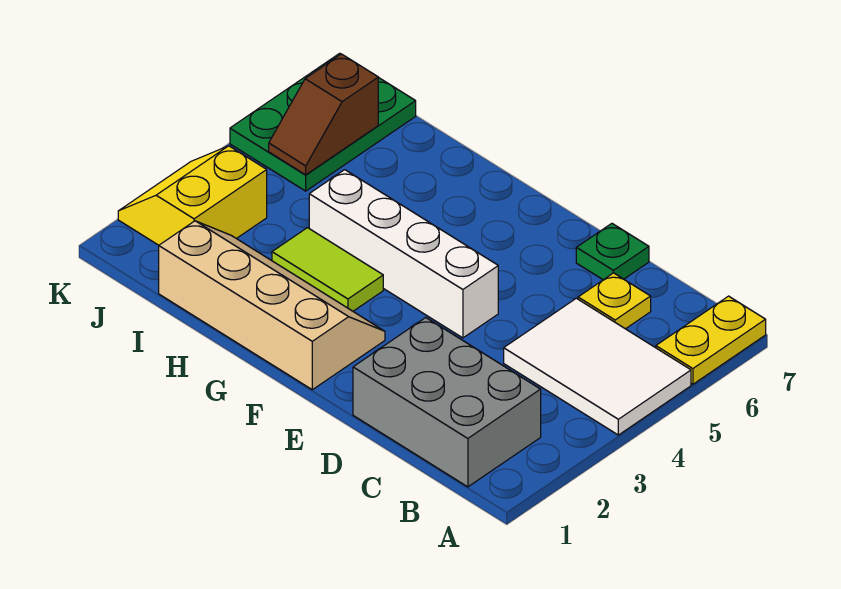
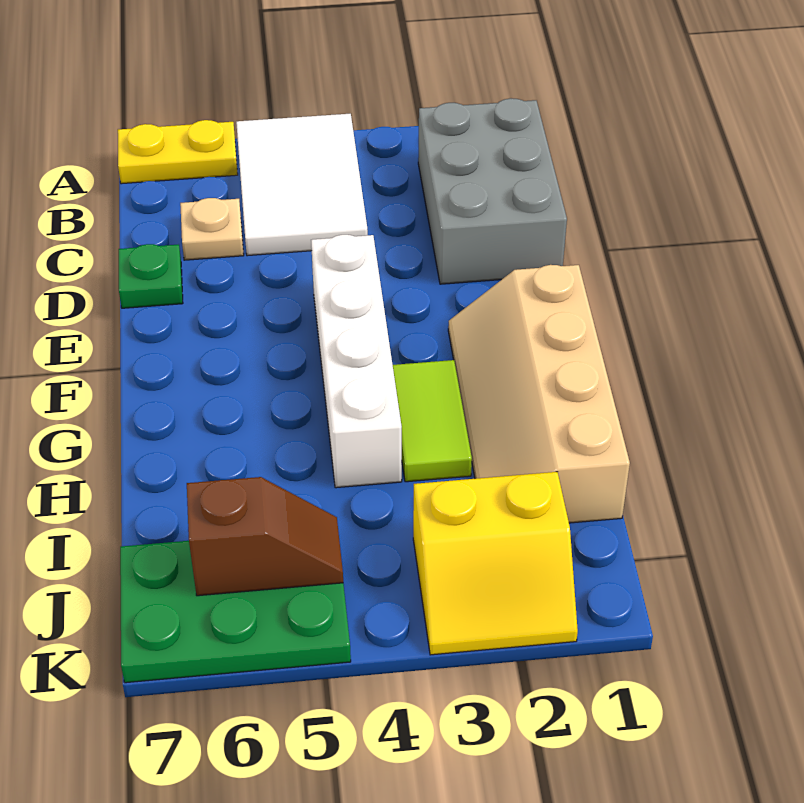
yellow plate C6 level 1 -> tan plate C6 level 1

